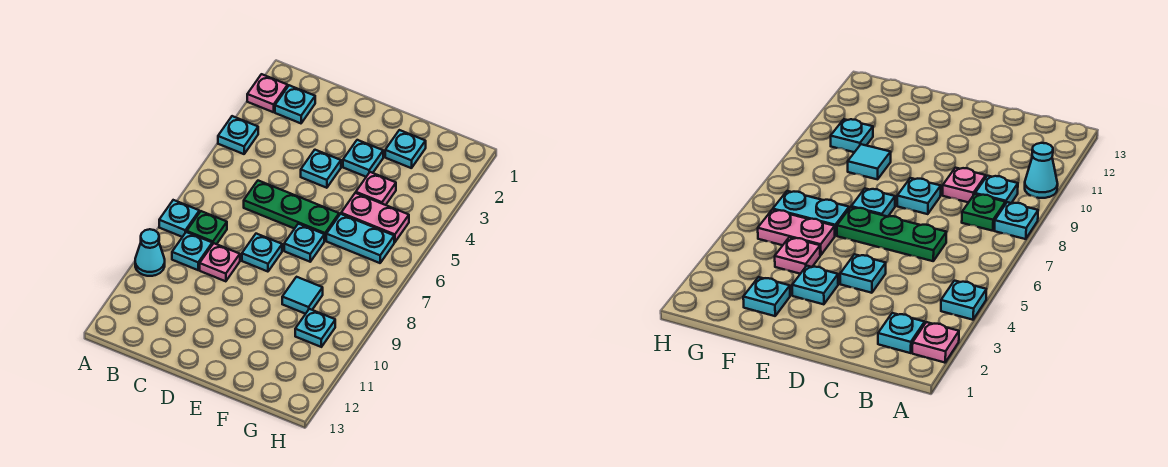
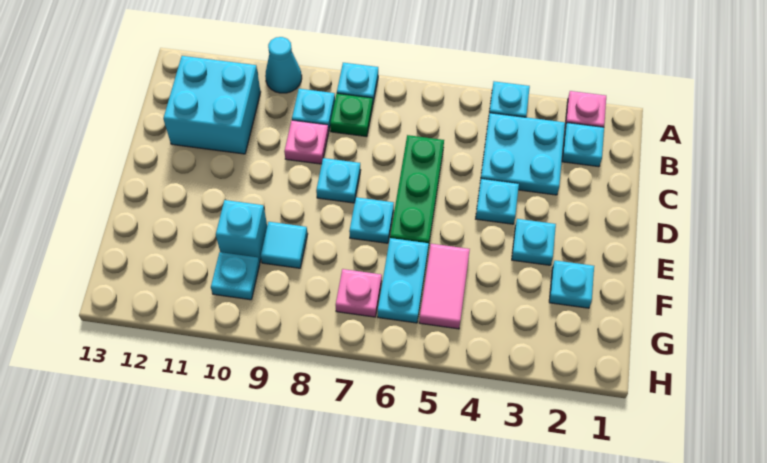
none -> cyan plate B3:C4 level 1
none -> cyan brick B11:C12 level 1
pink plate F4 level 1 -> pink plate G7 level 1
pink plate F5:G5 level 1 -> pink tile F5:G5 level 1
none -> cyan brick F10 level 1

